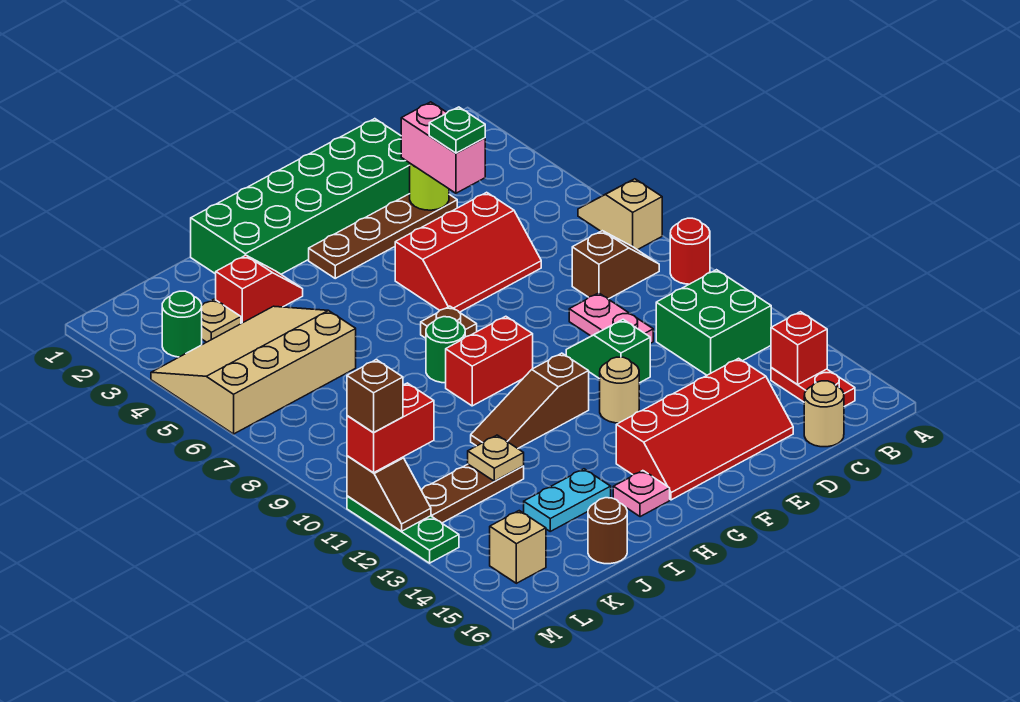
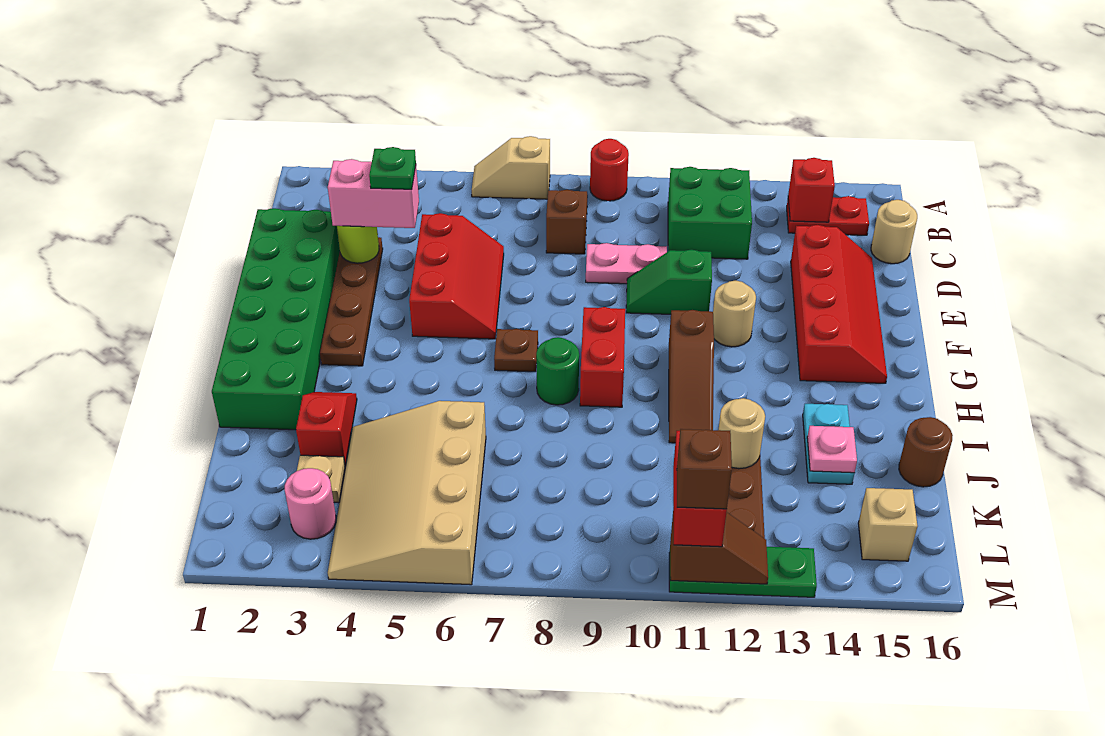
pink plate H15 level 1 -> pink plate J14 level 2
tan plate J12 level 2 -> tan round brick J12 level 2
green round brick L3 level 1 -> pink round brick L3 level 1

